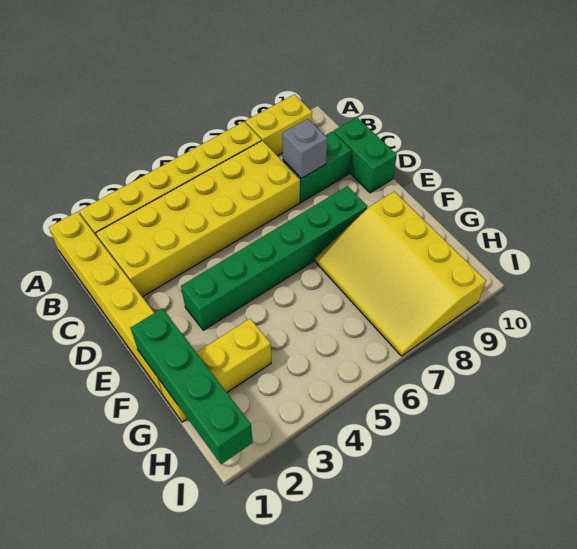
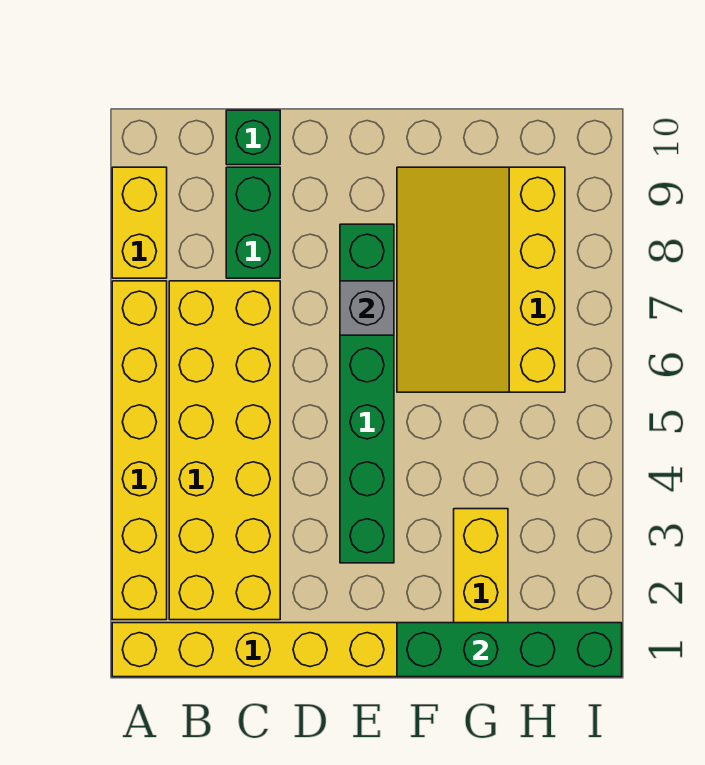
grey brick C8 level 2 -> grey brick E7 level 2
green brick C10:D10 level 1 -> green brick C10 level 1
yellow slope F7:I9 level 1 top 9 -> yellow slope F6:H9 level 1 top H

